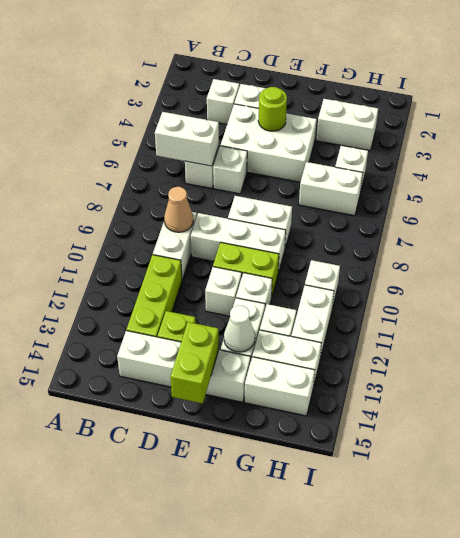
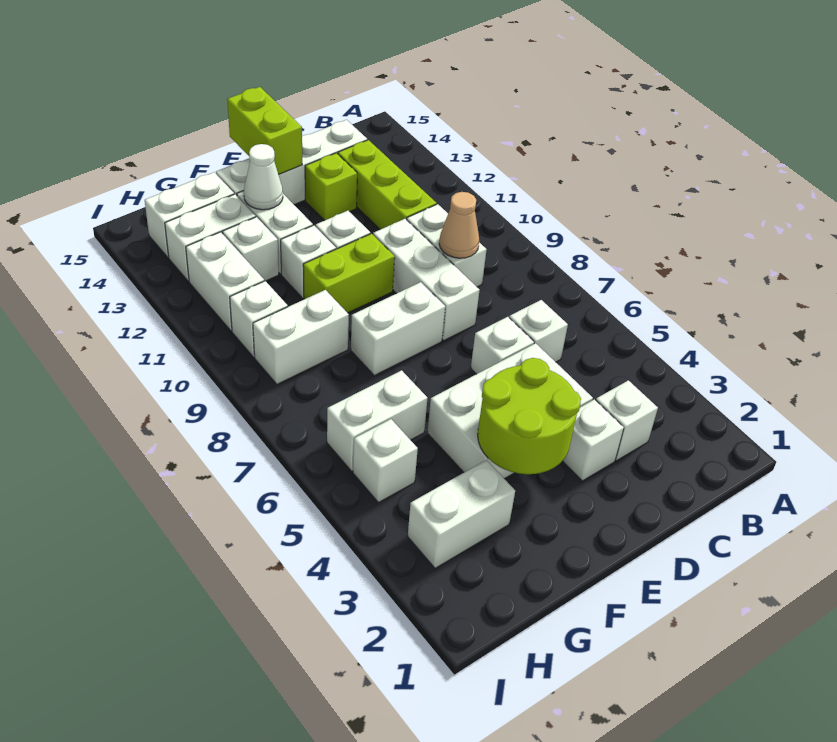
white brick B6:C6 level 2 -> white brick G9:H9 level 1
white brick D9:F9 level 1 -> white brick D8:D10 level 1
lime round brick E4 level 2 -> lime round brick E3:F4 level 2

